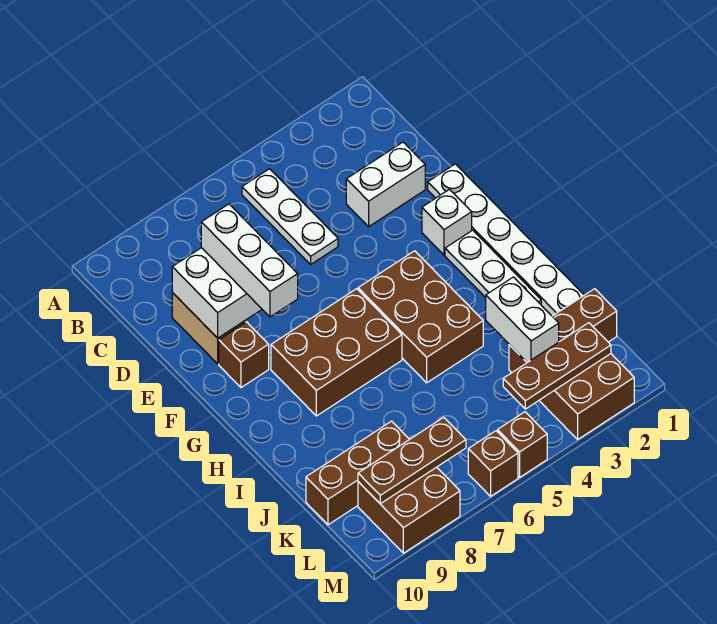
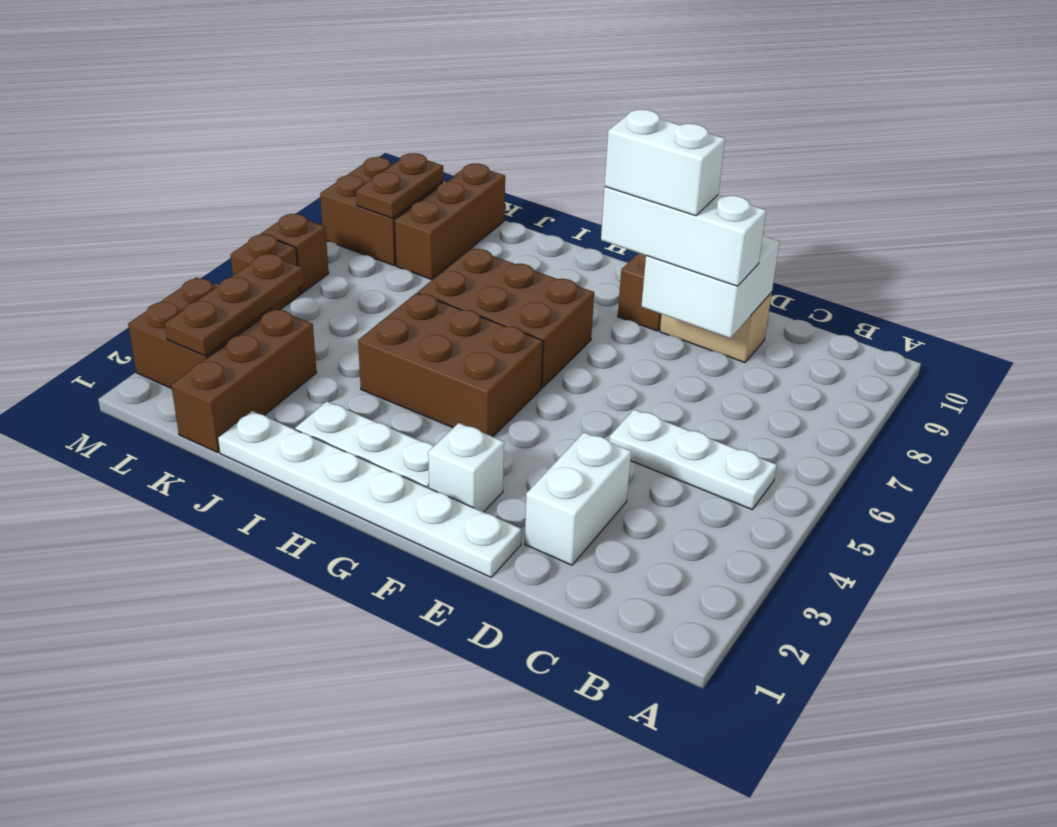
brown brick G6:H8 level 1 -> brown brick G6:I7 level 1
white brick J3:K3 level 2 -> white brick E8:F8 level 4
brown plate L7:L9 level 2 -> brown plate L8:L9 level 2

